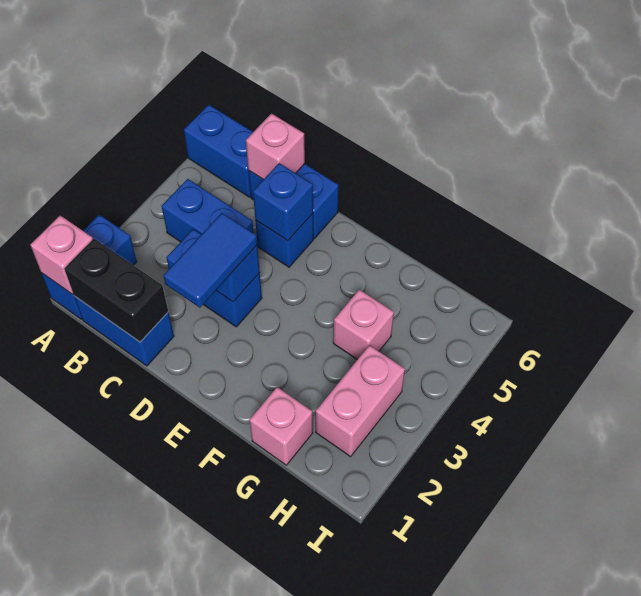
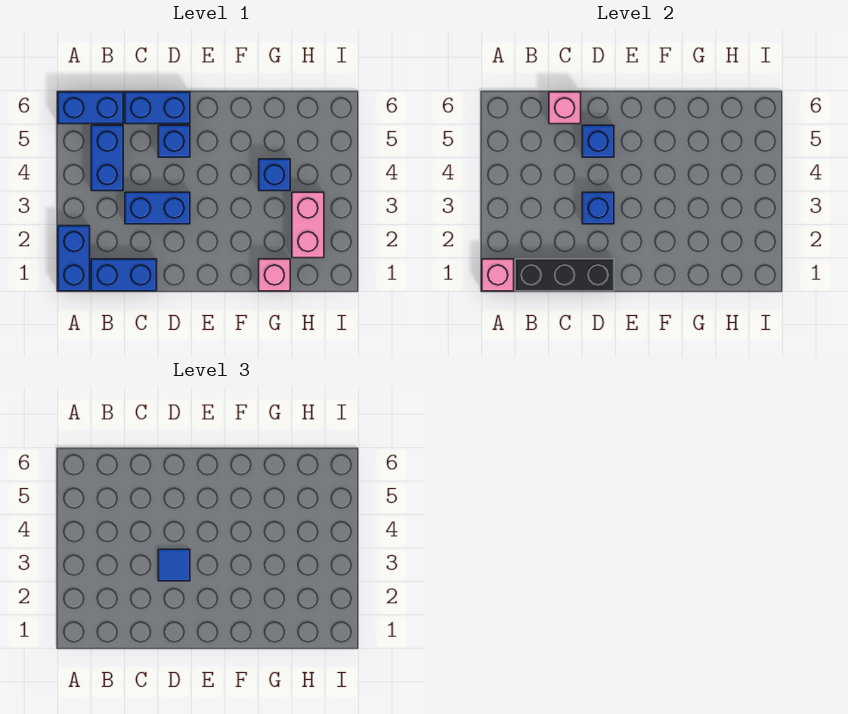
black brick B1:C1 level 2 -> black brick B1:D1 level 2
blue brick B4:C4 level 1 -> blue brick B4:B5 level 1
blue tile D2:D3 level 3 -> blue tile D3 level 3
pink brick G4 level 1 -> blue brick G4 level 1

